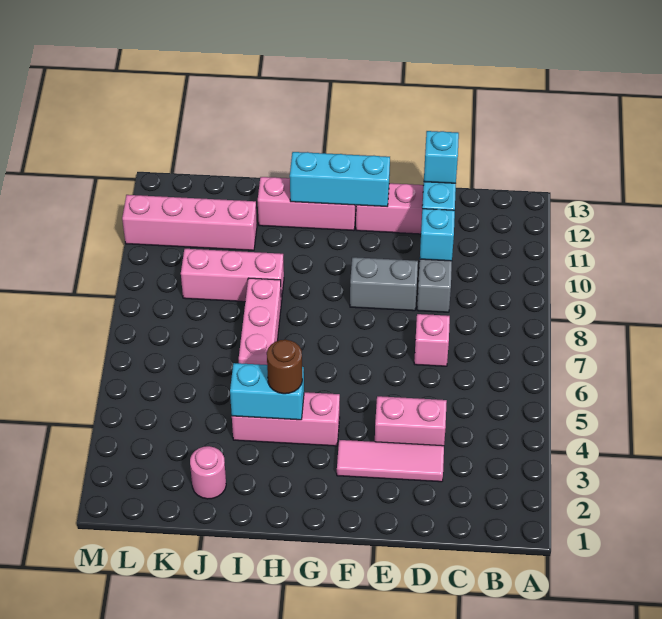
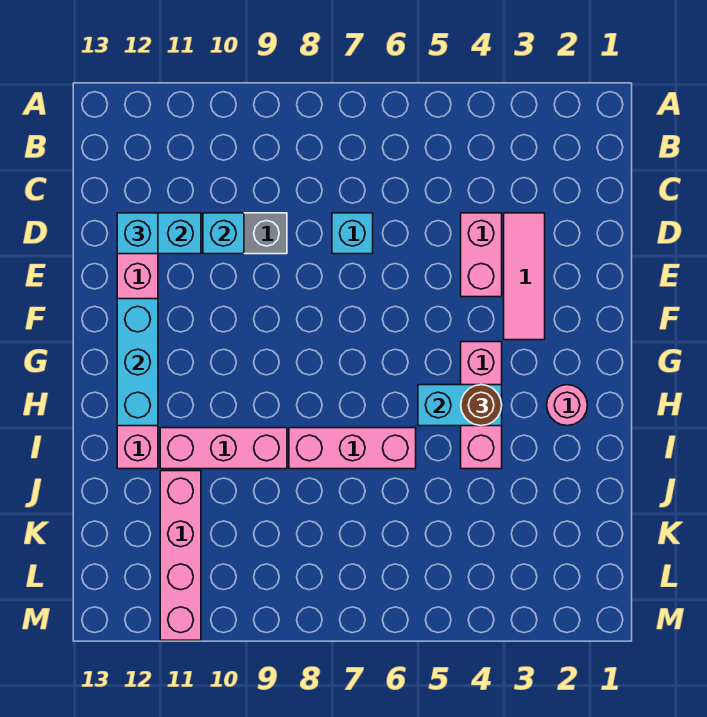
pink brick D7 level 1 -> cyan brick D7 level 1
grey brick E9:F9 level 1 -> none
cyan brick H4:I4 level 2 -> cyan brick H4:H5 level 2
pink brick I9:K9 level 1 -> pink brick I9:I11 level 1
pink round brick J2 level 1 -> pink round brick H2 level 1

